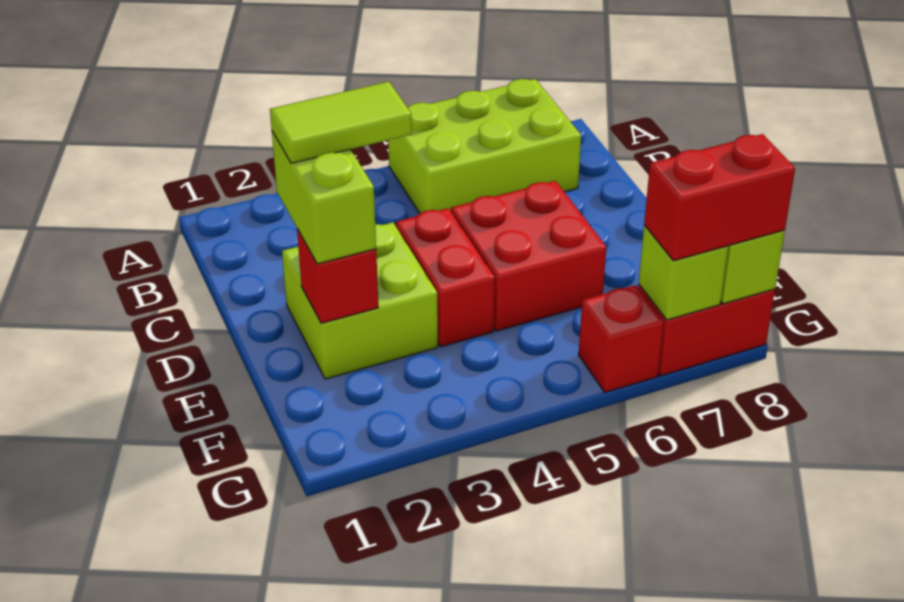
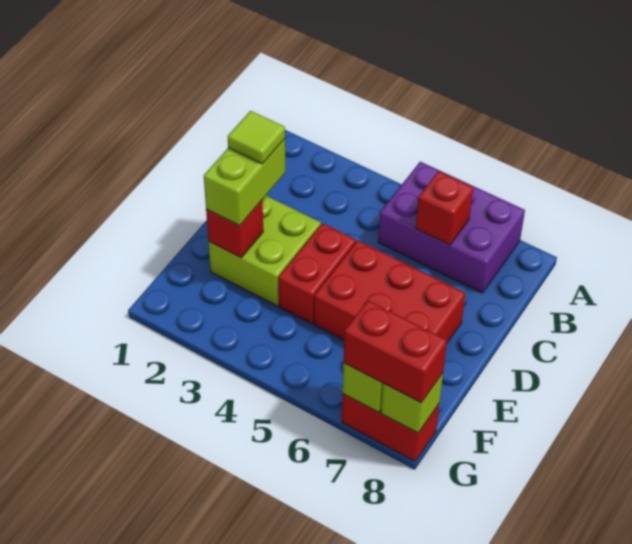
lime brick A5:B7 level 1 -> purple brick A5:B7 level 1
lime tile D2:D3 level 4 -> lime tile D2 level 4
red brick D5:E6 level 1 -> red brick D5:E7 level 1
red brick G6 level 1 -> red brick B6 level 2

